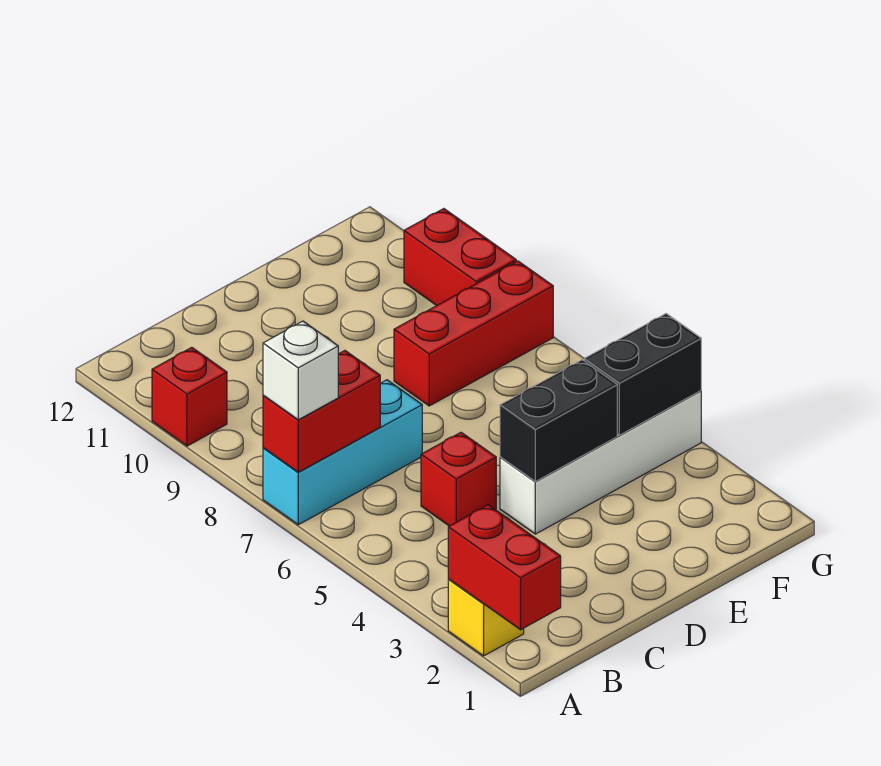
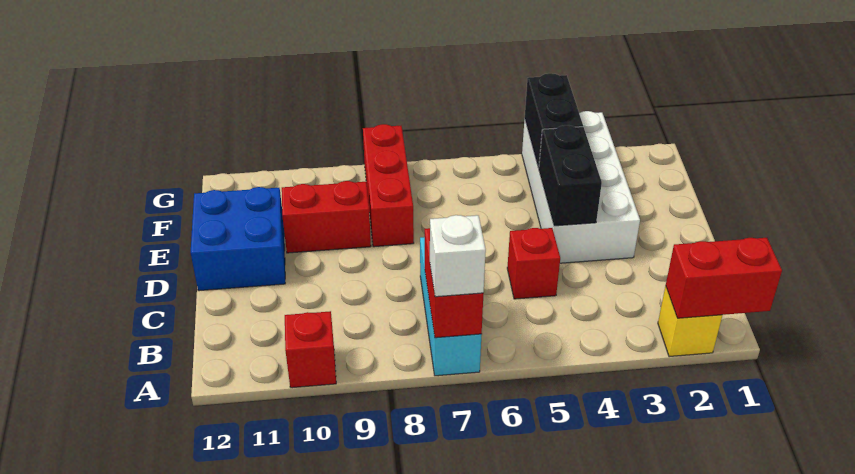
white brick D4:G4 level 1 -> white brick D3:G4 level 1
none -> blue brick D11:E12 level 1
red brick G9:G10 level 1 -> red brick E9:E10 level 1

